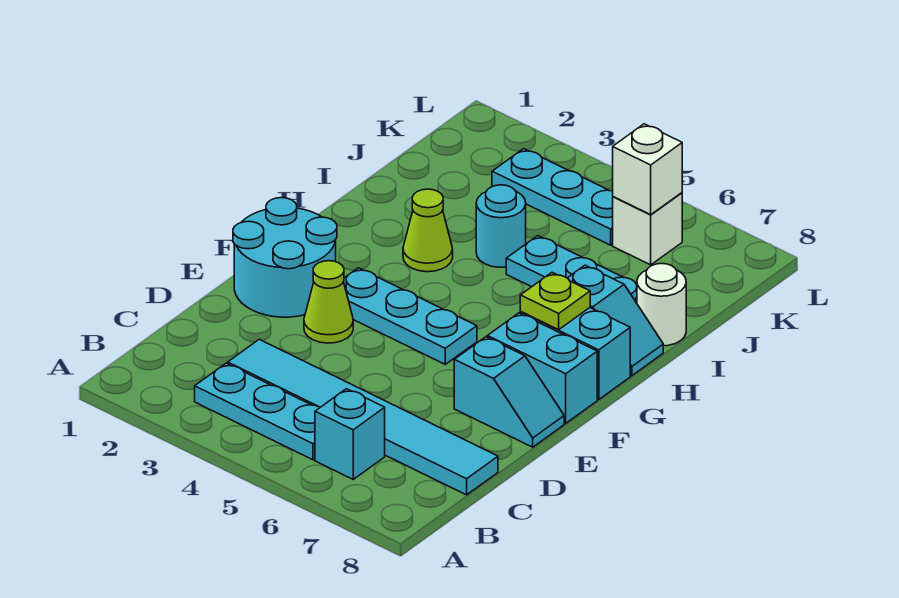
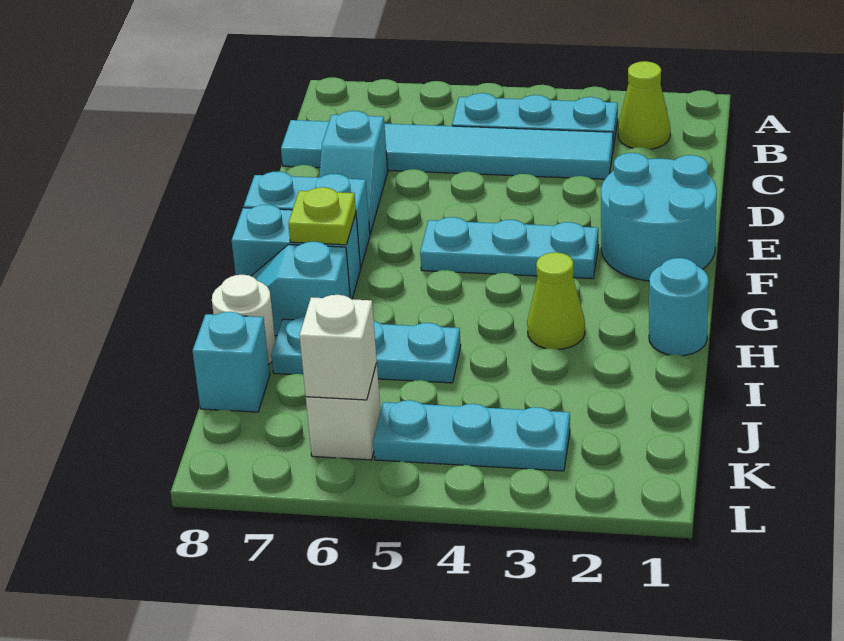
cyan brick B6 level 1 -> cyan brick J8 level 1
lime cone E3 level 1 -> lime cone B2 level 1
cyan slope E7:E8 level 1 top 7 -> cyan slope D7:E7 level 1 top D
cyan round brick I4 level 1 -> cyan round brick H1 level 1

